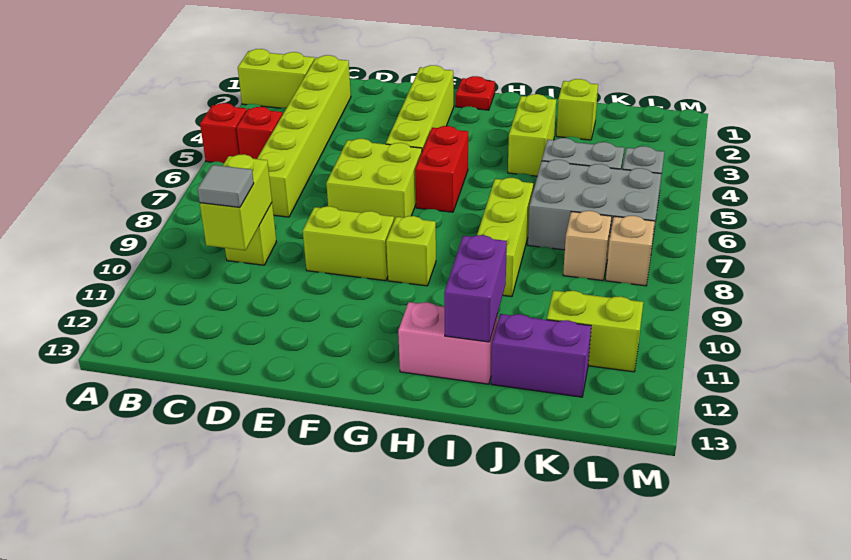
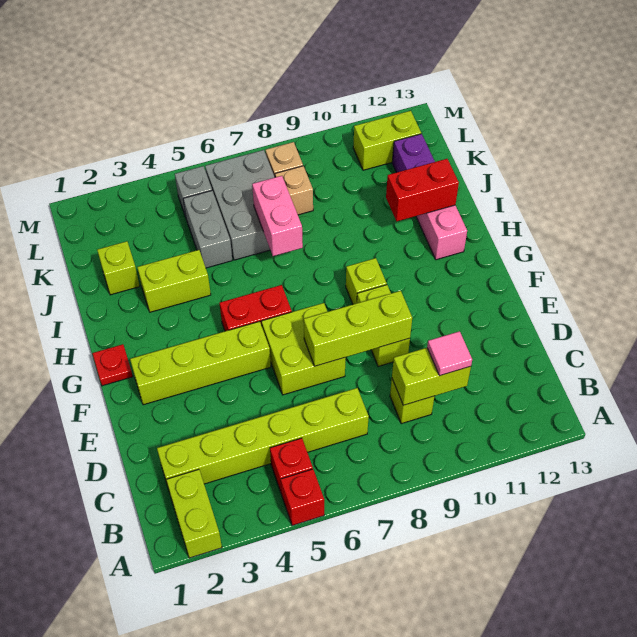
grey tile C10 level 3 -> pink tile C10 level 3
lime brick I7:I9 level 1 -> lime brick E7:E9 level 2
none -> pink brick I7:J7 level 2
purple brick I11:I12 level 2 -> red brick I11:I12 level 2
lime brick K11:L11 level 1 -> lime brick L11:L12 level 1

